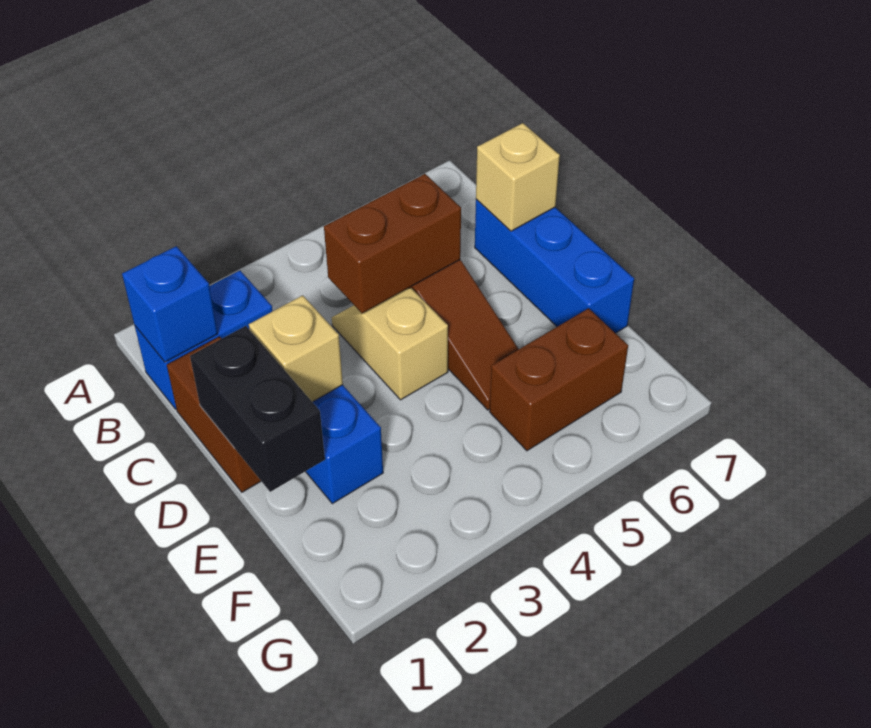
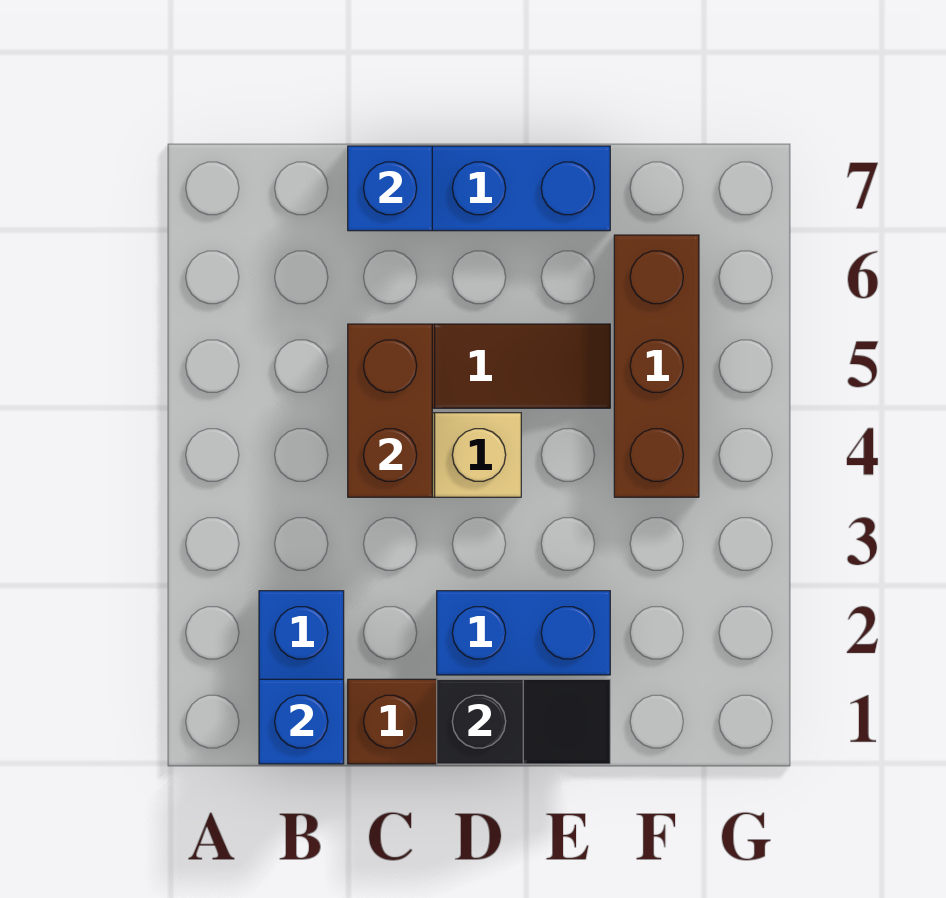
tan brick C7 level 2 -> blue brick C7 level 2
black brick D1:E1 level 2 -> black slope D1:E1 level 2 top D
tan brick D2 level 2 -> none
brown brick F5:F6 level 1 -> brown brick F4:F6 level 1

